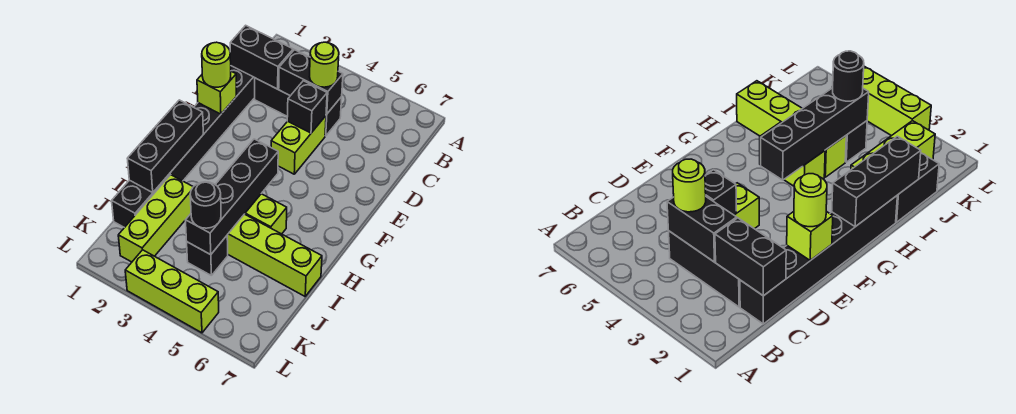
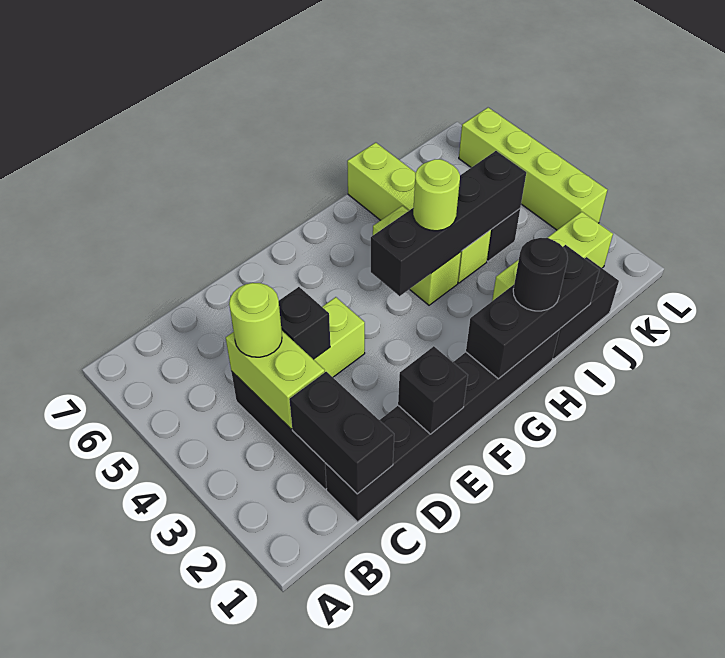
black brick C3:C4 level 2 -> lime brick C3:C4 level 2
lime brick E1 level 2 -> black brick E1 level 2
lime round brick E1 level 3 -> lime round brick H4 level 3
black round brick J4 level 3 -> black round brick H1 level 3
lime brick L3:L5 level 1 -> lime brick L3:L6 level 1

